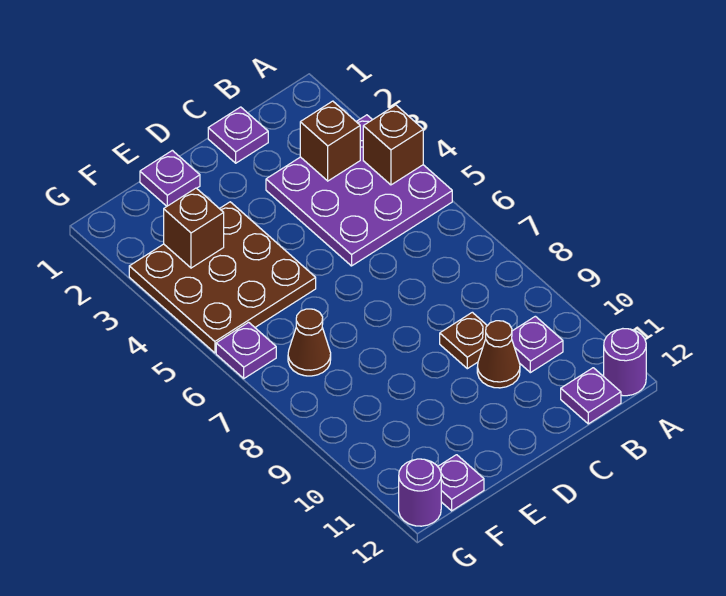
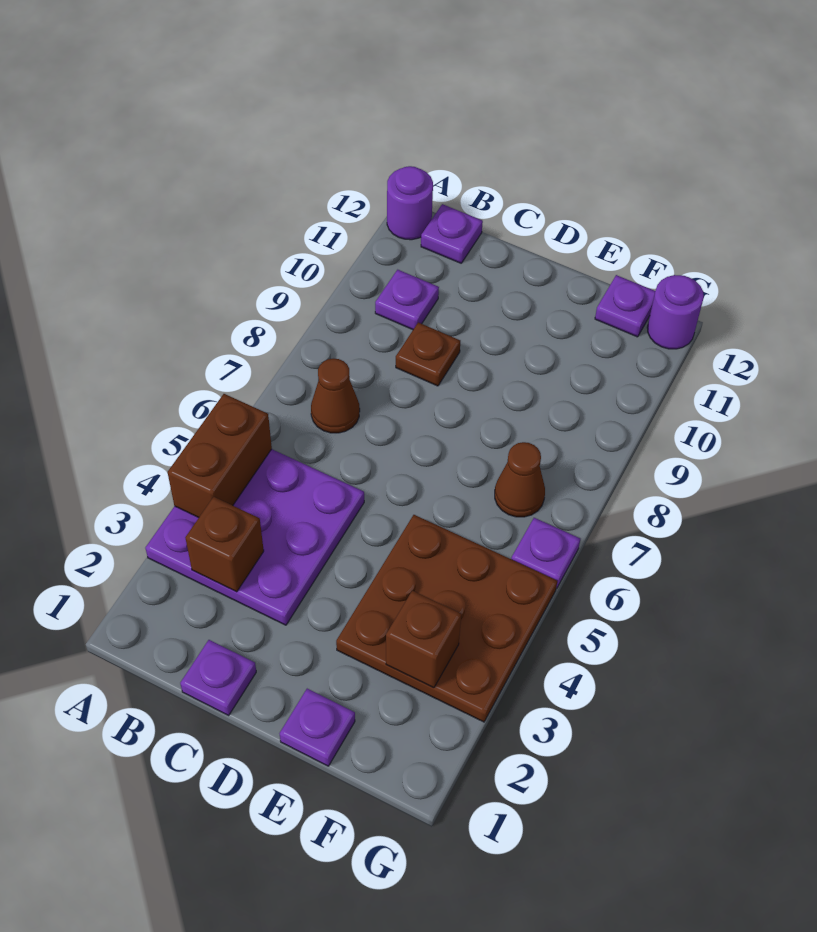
brown brick A4 level 2 -> brown brick A4:A5 level 2
brown cone C10 level 1 -> brown cone B7 level 1

